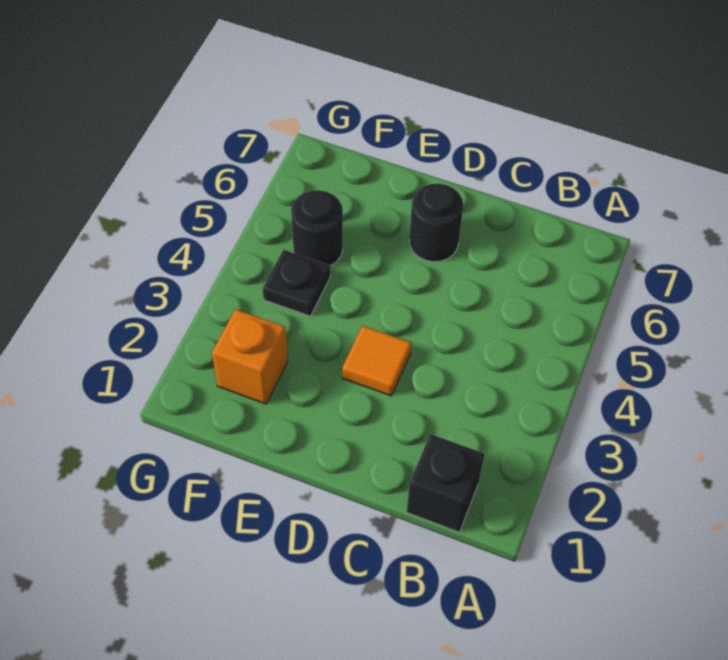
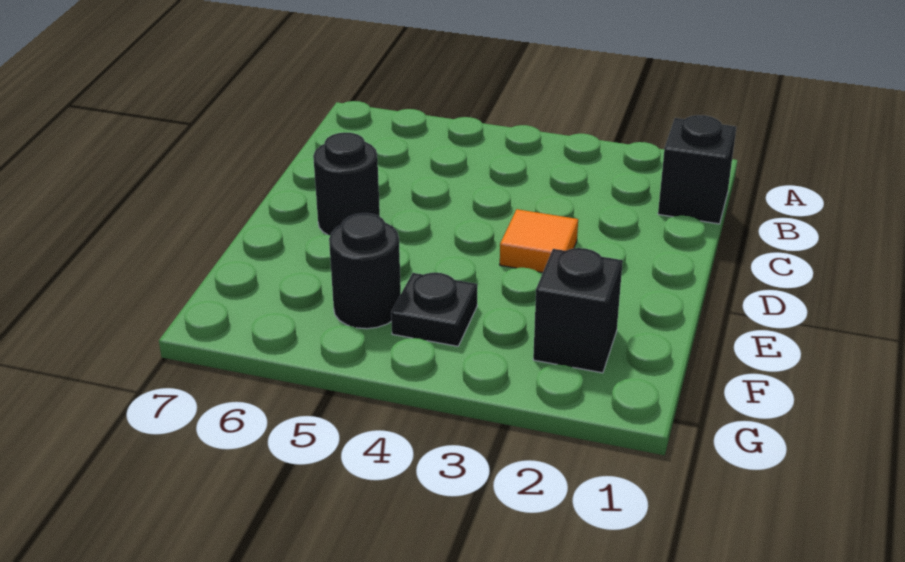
orange brick F2 level 1 -> black brick F2 level 1

